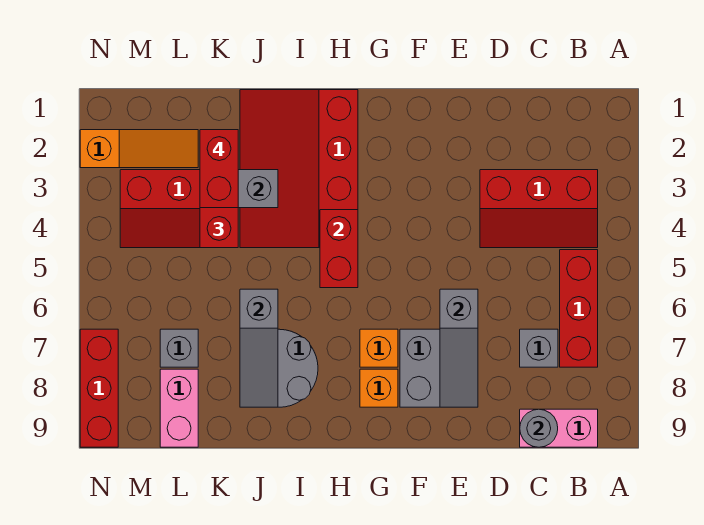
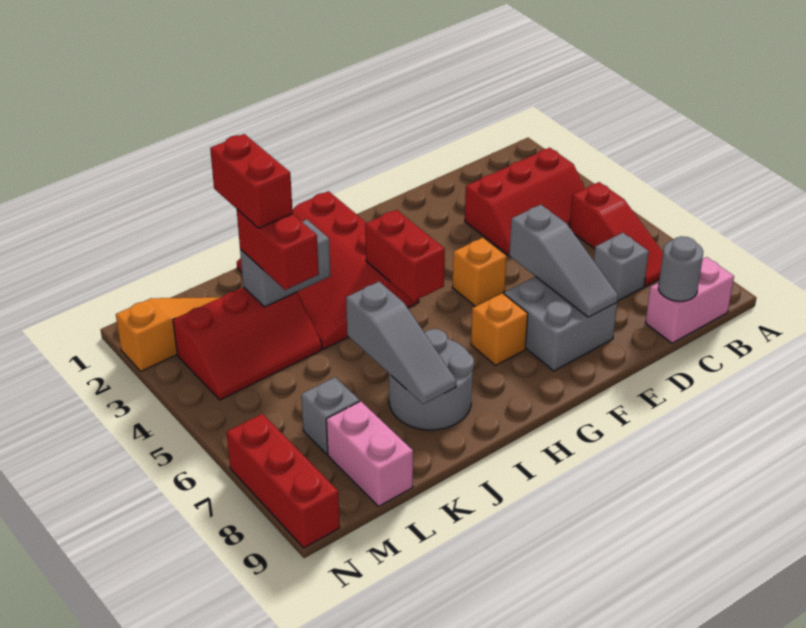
red brick B5:B7 level 1 -> red slope B5:B7 level 1 top 5
orange brick G8 level 1 -> orange brick F5 level 1

